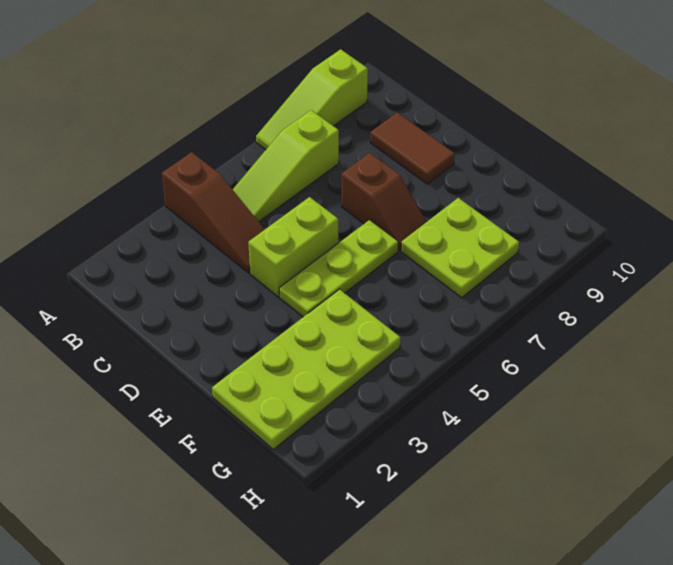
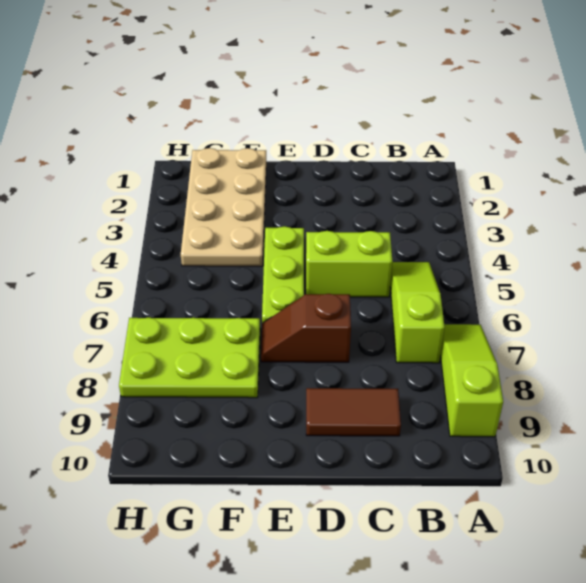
brown slope A4:C4 level 1 top A -> none
lime brick D4:D5 level 1 -> lime brick C5:D5 level 1
lime plate F1:G4 level 1 -> tan plate F1:G4 level 1
lime plate F7:G8 level 1 -> lime plate F7:H8 level 1

